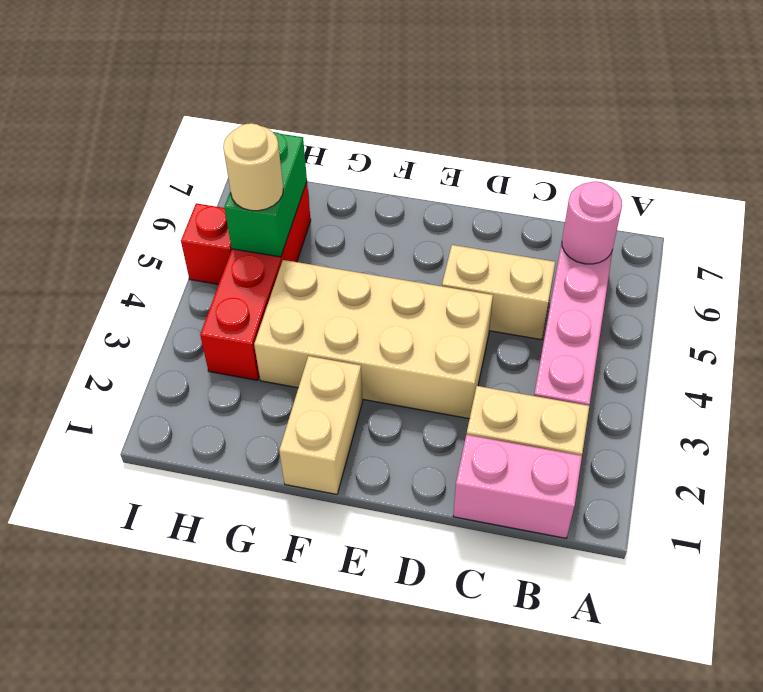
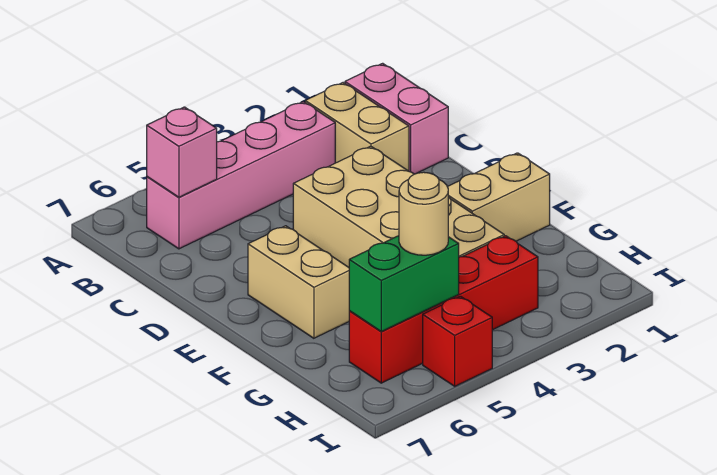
pink round brick B6 level 2 -> pink brick B6 level 2
tan brick C5:D5 level 1 -> tan brick E6:F6 level 1

